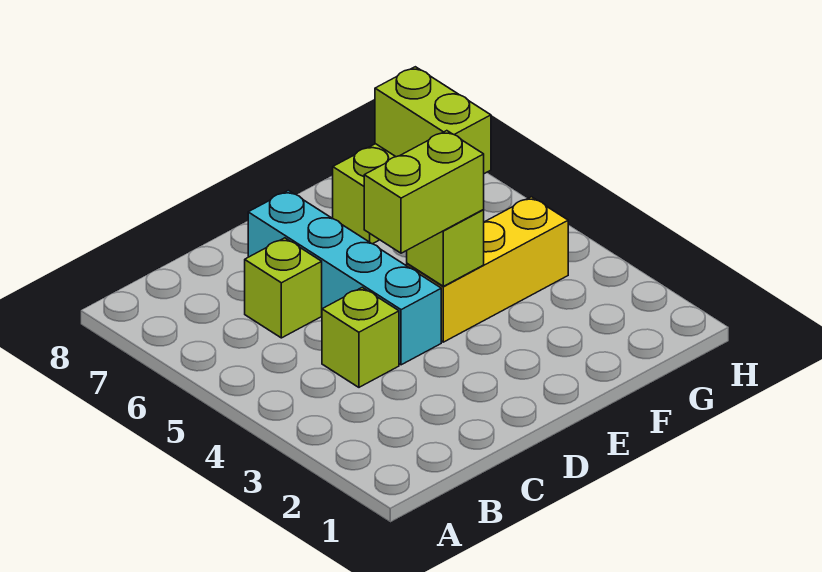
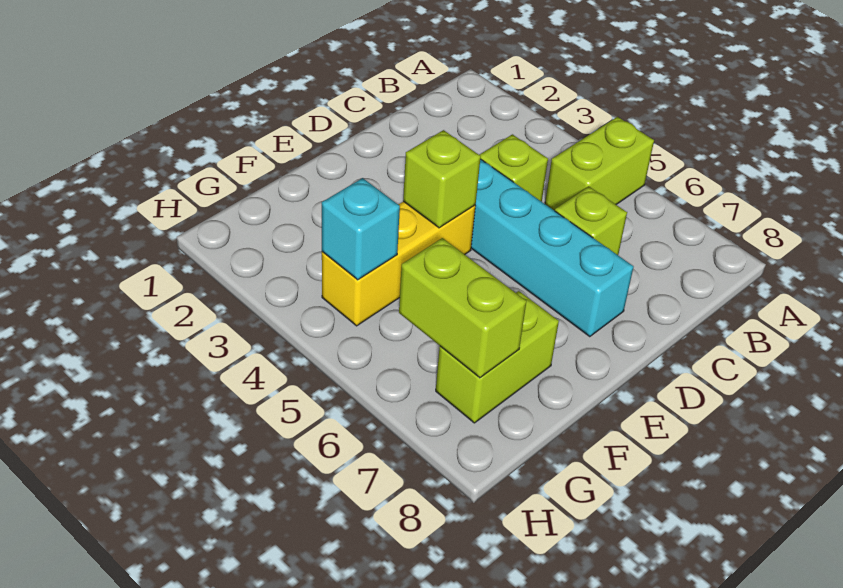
lime brick D4:E4 level 3 -> lime brick A5:B5 level 1
none -> cyan brick G4 level 2

